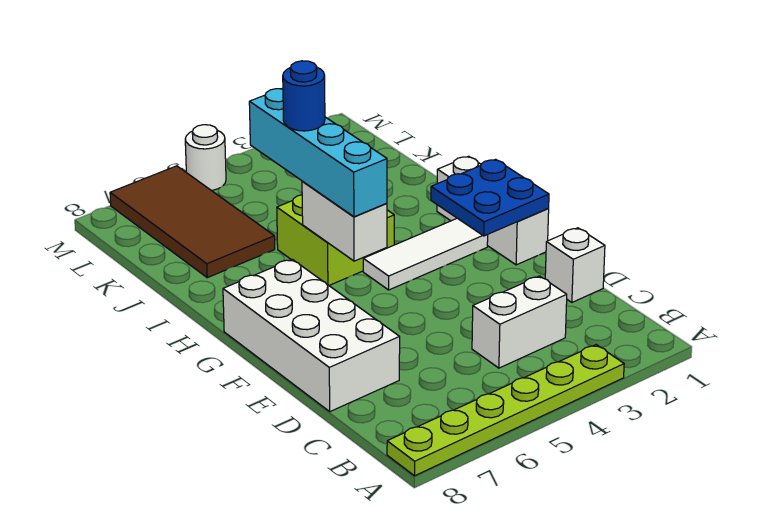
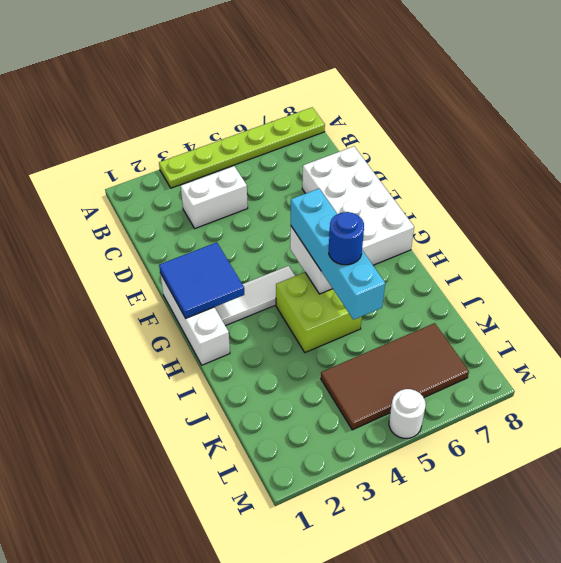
white brick D1 level 1 -> none
blue plate F1:G2 level 2 -> blue tile F1:G2 level 2
brown tile J6:M7 level 1 -> brown tile K4:L7 level 1

